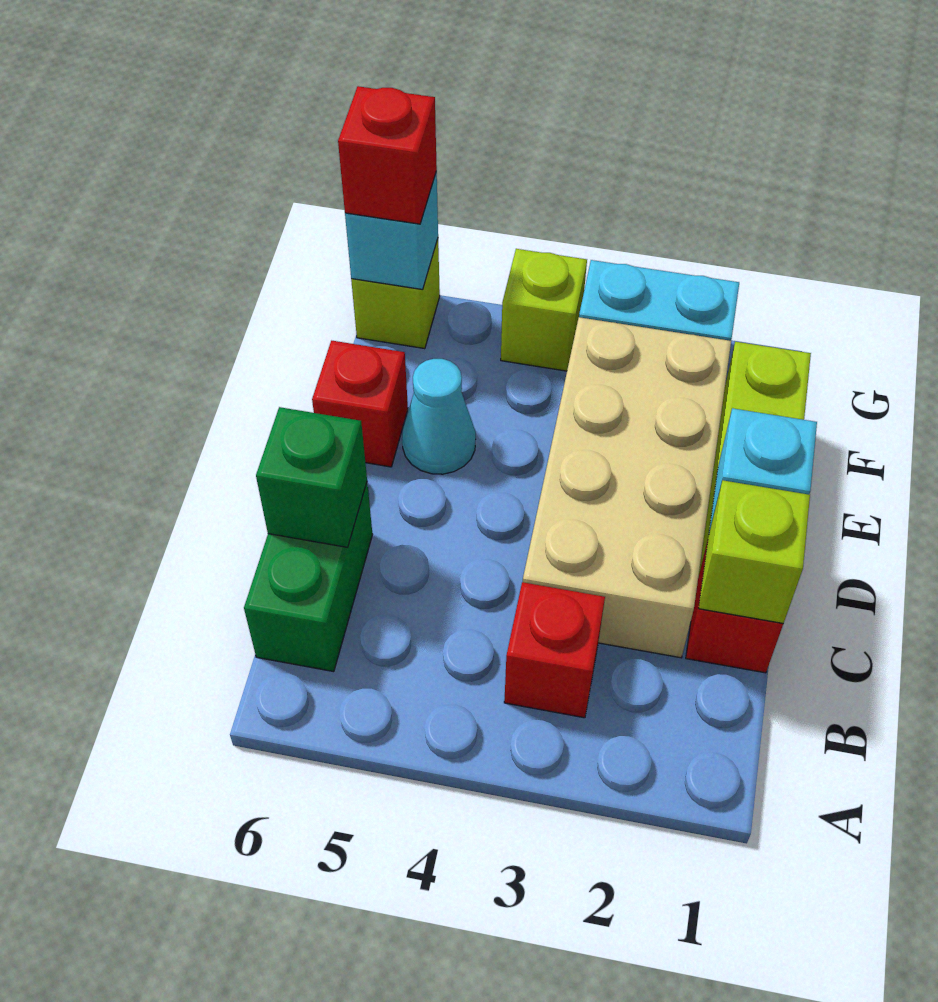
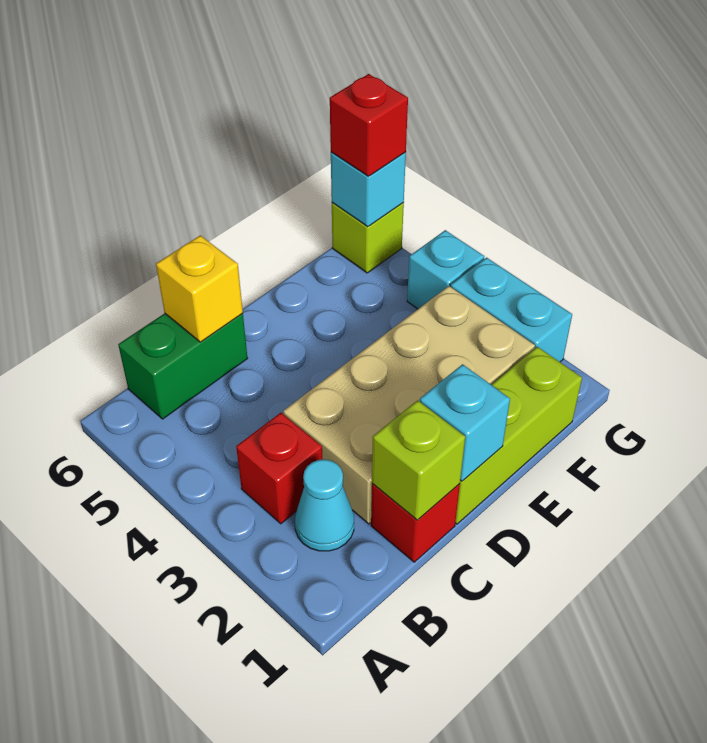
green brick C6 level 2 -> yellow brick C6 level 2
cyan cone E5 level 1 -> cyan cone B2 level 1
red brick E6 level 1 -> none
lime brick G4 level 1 -> cyan brick G4 level 1

